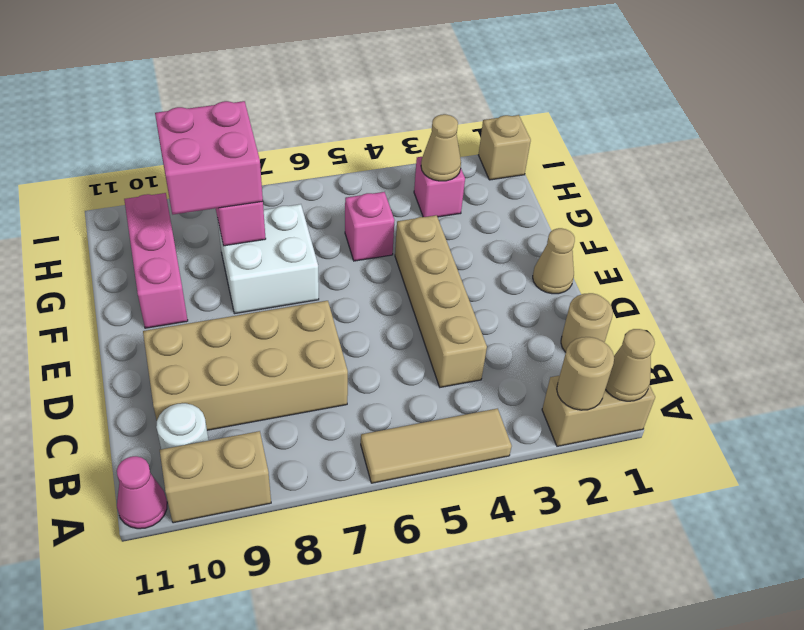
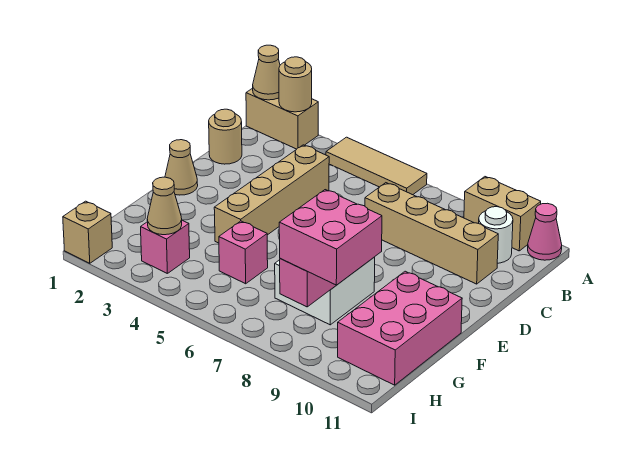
tan brick C7:D10 level 1 -> tan brick C7:C10 level 1
pink brick F10:H10 level 1 -> pink brick F10:H11 level 1

